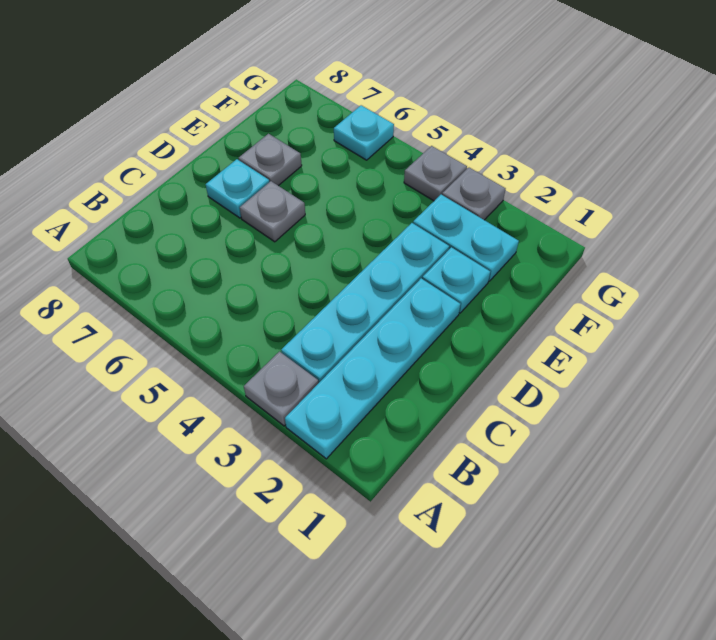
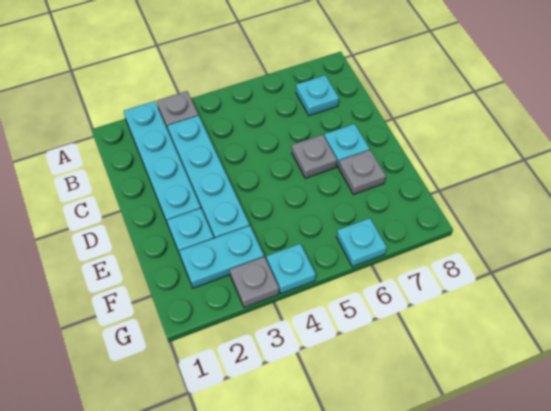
none -> cyan plate B7 level 1
grey plate G4 level 1 -> cyan plate G4 level 1

